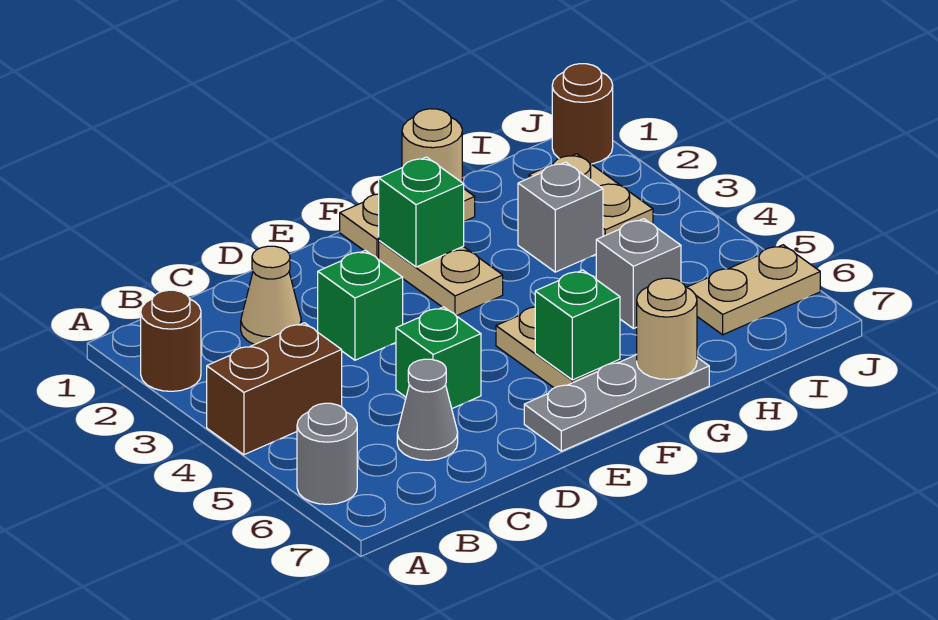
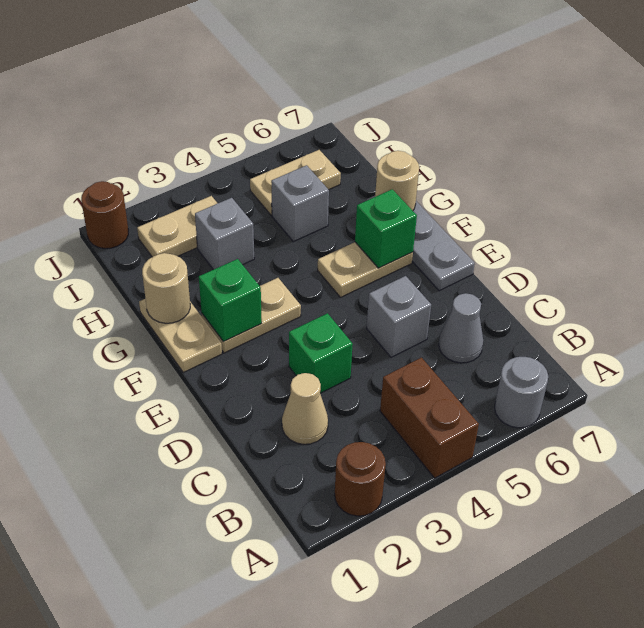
green brick D5 level 1 -> grey brick D5 level 1
tan plate I6:J6 level 1 -> tan plate I5:I6 level 1

